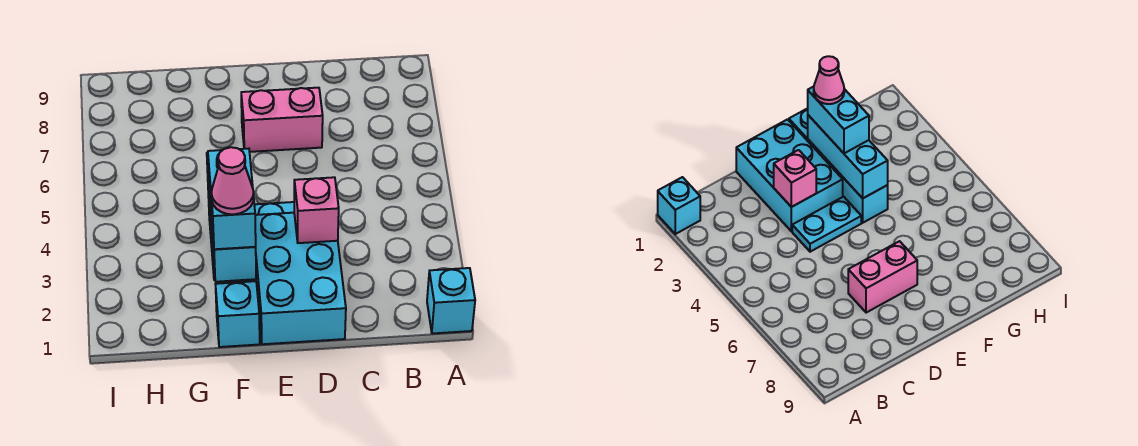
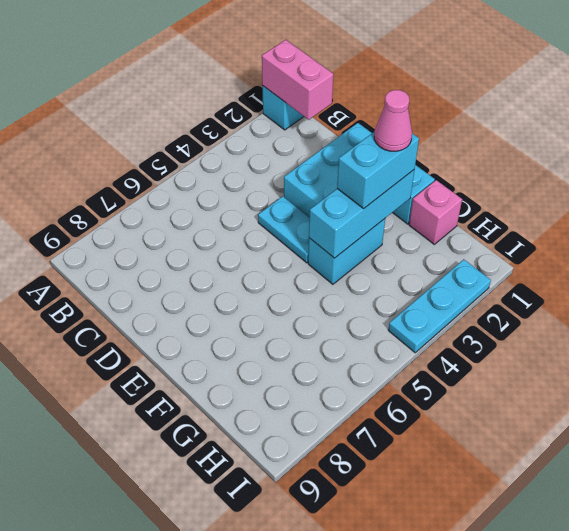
pink brick D3 level 2 -> pink brick G1 level 1
pink brick D7:E7 level 1 -> pink brick A1:B1 level 2
none -> cyan plate I2:I4 level 1

